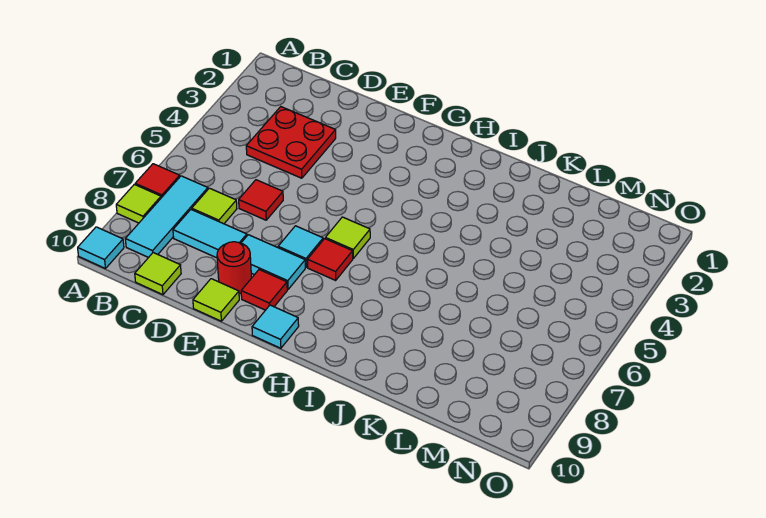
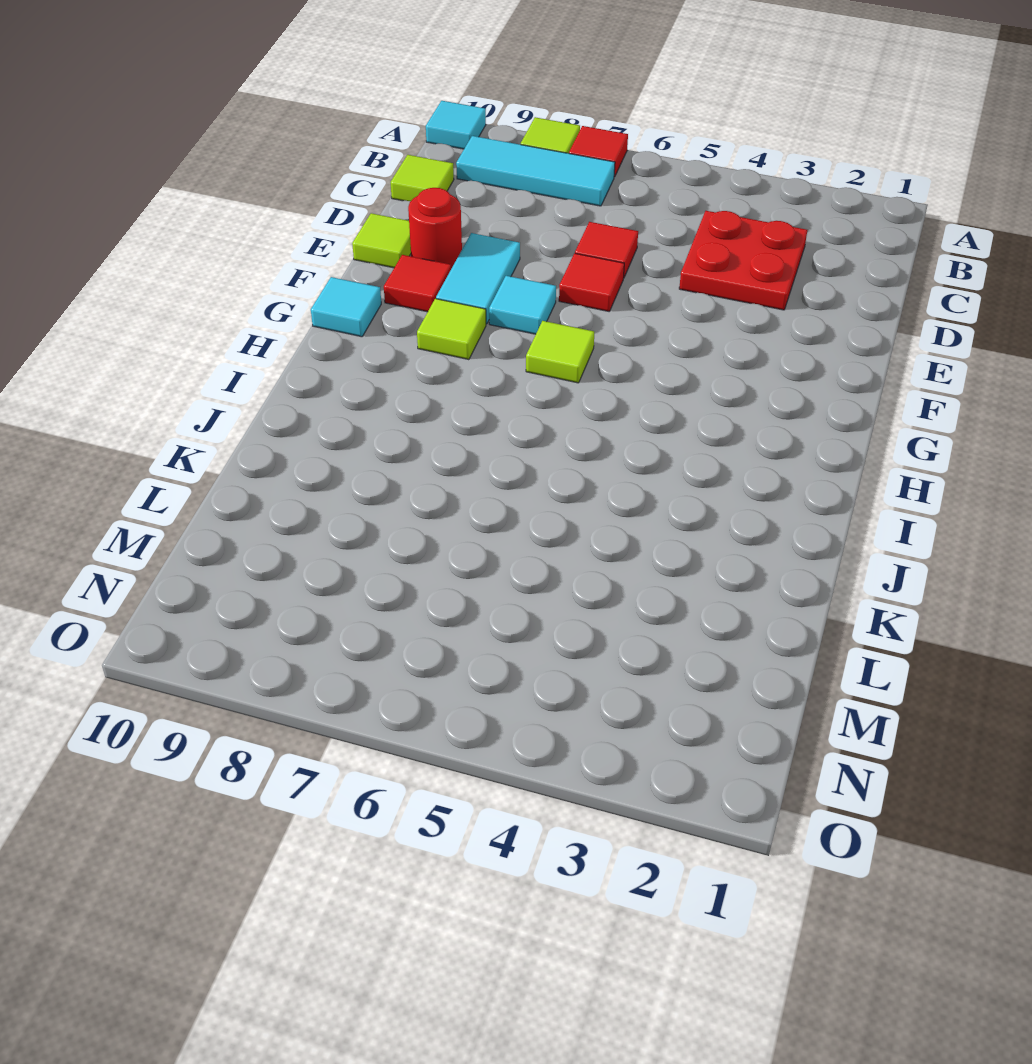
lime tile C7 level 1 -> lime tile G8 level 1
cyan tile C8:D8 level 1 -> none
red tile G7 level 1 -> red tile E6 level 1

